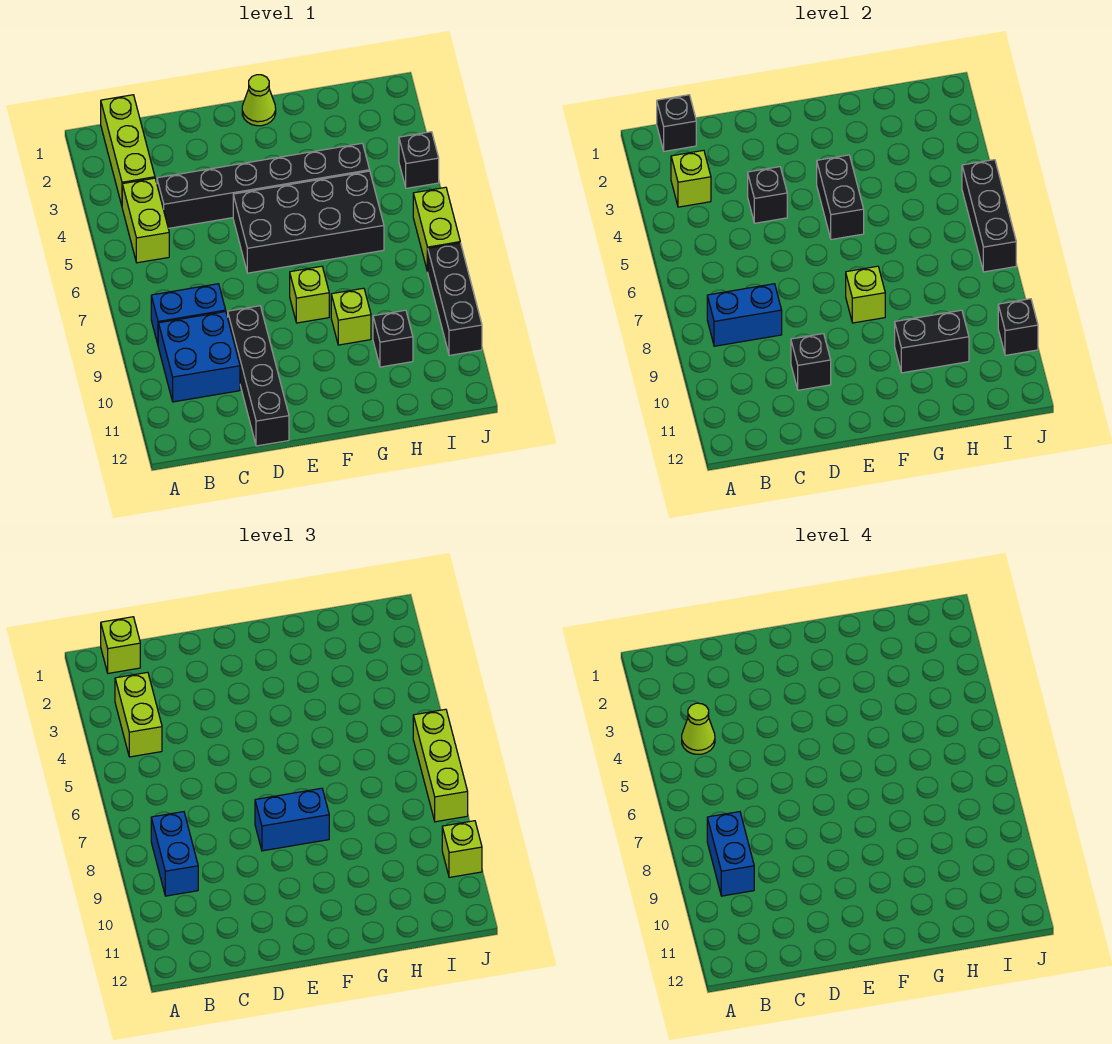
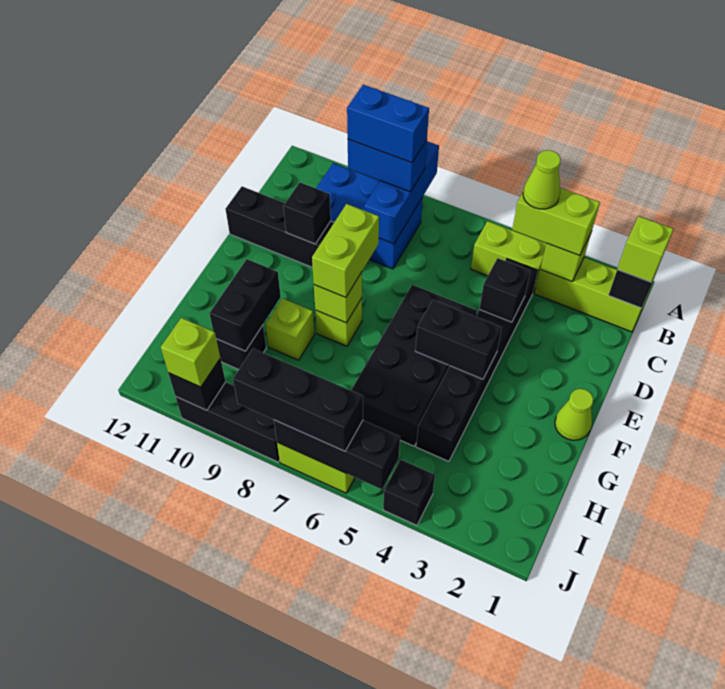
blue brick B8:C8 level 2 -> blue brick A8:C8 level 2
blue brick E8:F8 level 3 -> lime brick E8:F8 level 3
lime brick J6:J8 level 3 -> black brick J6:J8 level 3

